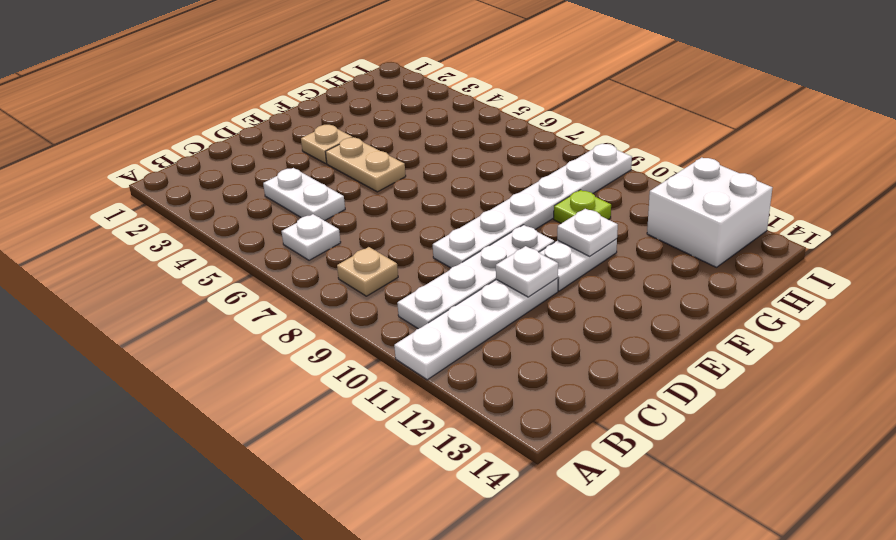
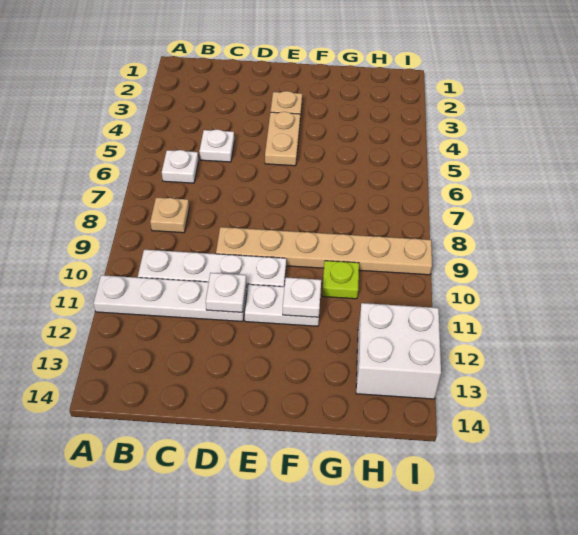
white plate C4:C5 level 1 -> white plate C5 level 1
white plate D9:I9 level 1 -> tan plate D9:I9 level 1

